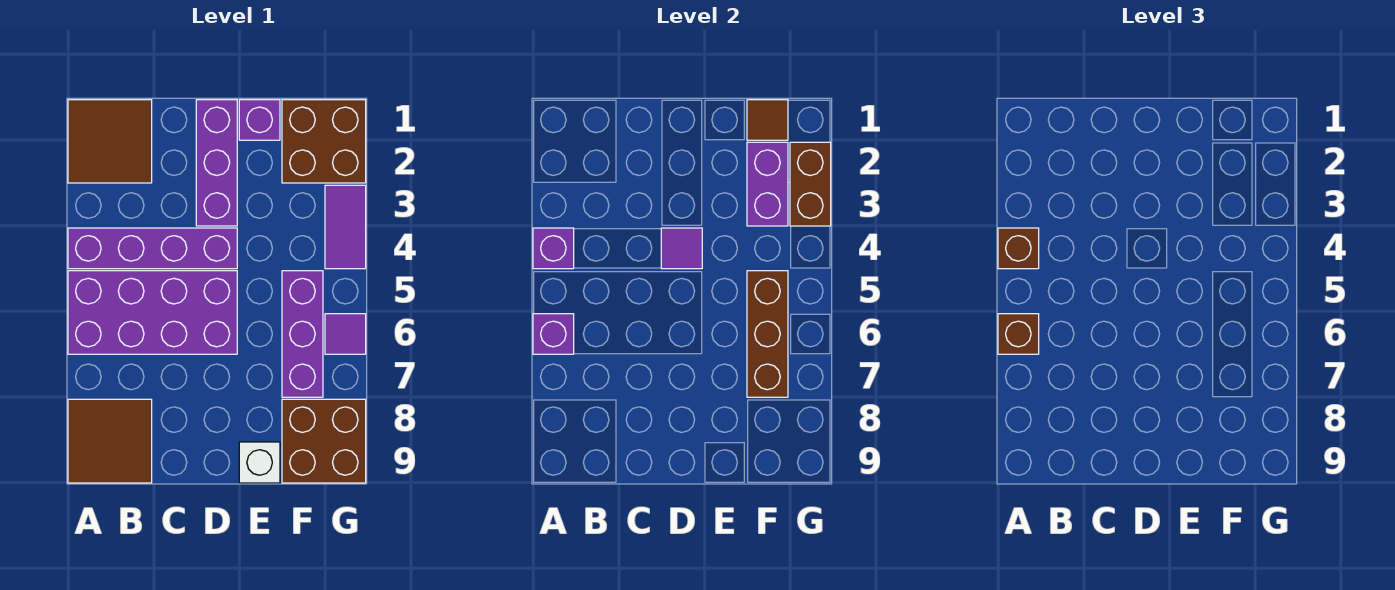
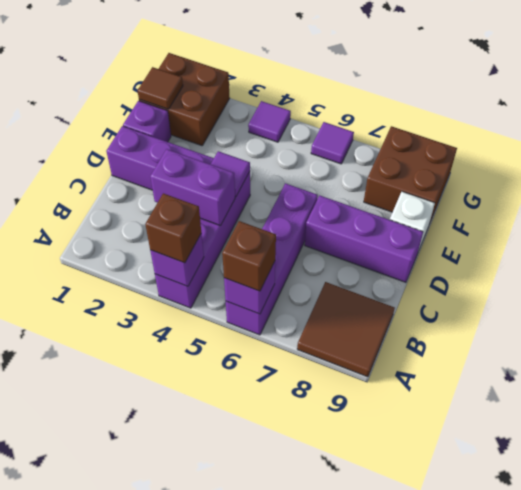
brown tile A1:B2 level 1 -> none
purple brick A5:D6 level 1 -> purple brick A6:D6 level 1
purple brick F2:F3 level 2 -> purple brick C3:C4 level 2
purple brick F5:F7 level 1 -> purple brick D7:D9 level 1
brown brick F5:F7 level 2 -> none
brown brick G2:G3 level 2 -> none
purple tile G3:G4 level 1 -> purple tile G4 level 1

